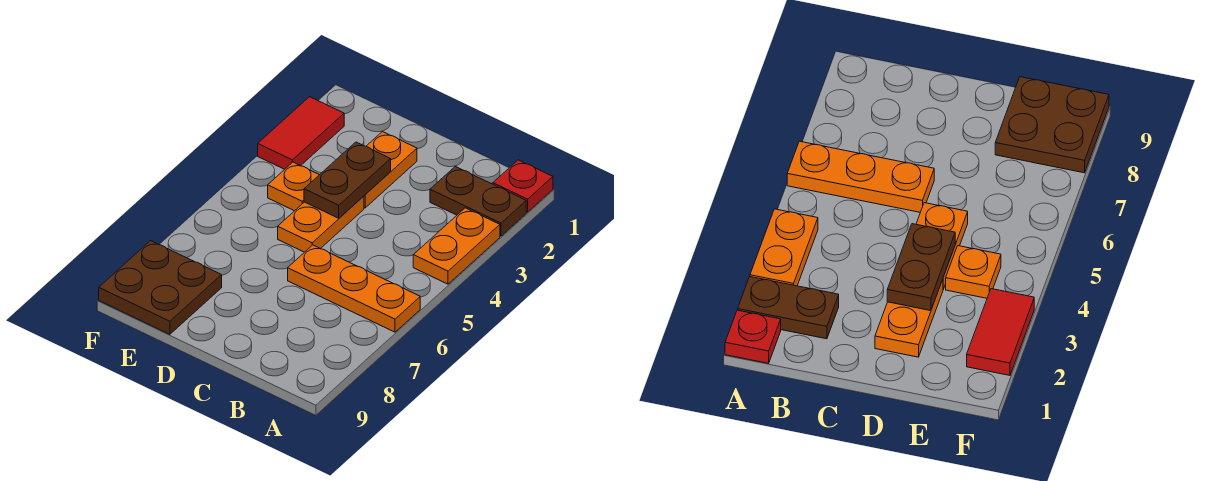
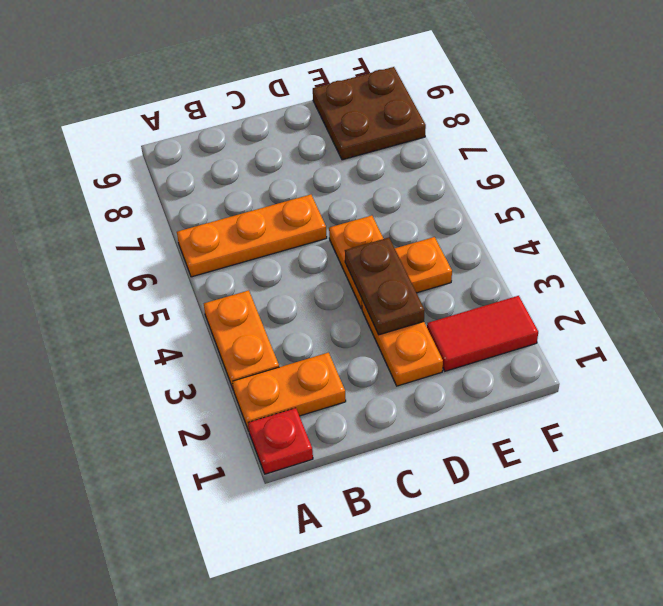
brown plate A2:B2 level 1 -> orange plate A2:B2 level 1
red tile F2:F3 level 1 -> red tile E2:F2 level 1

